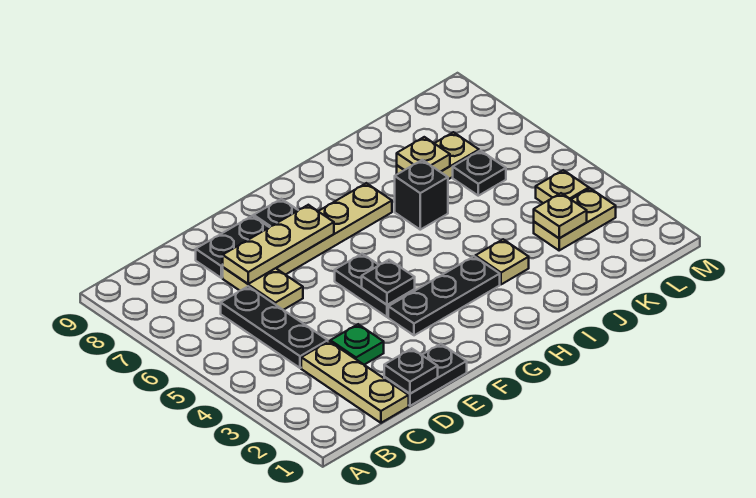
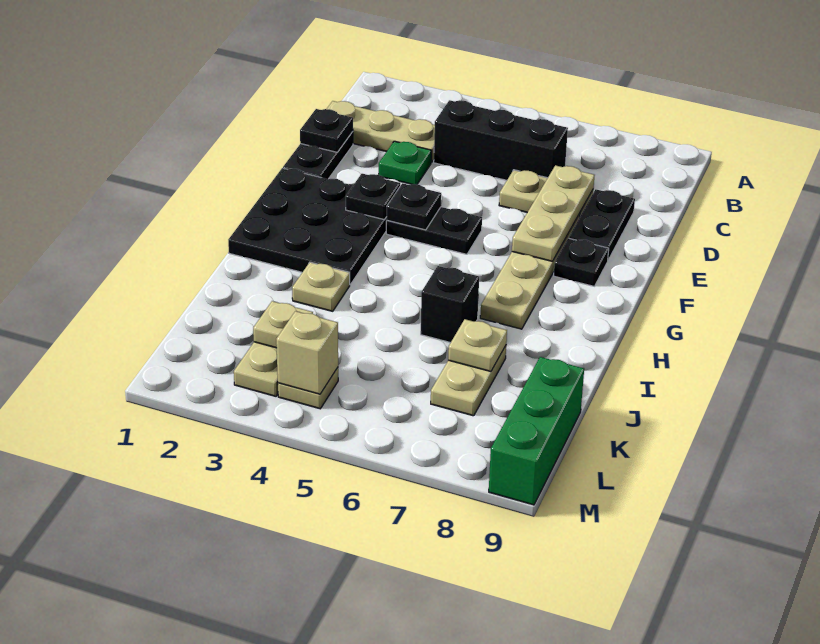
black plate C4:C6 level 1 -> black brick C4:C6 level 1
black plate F3:H3 level 1 -> black plate F1:H3 level 1
black plate K6 level 1 -> black plate F3 level 2
none -> green brick K9:M9 level 1
none -> tan brick L4 level 2

